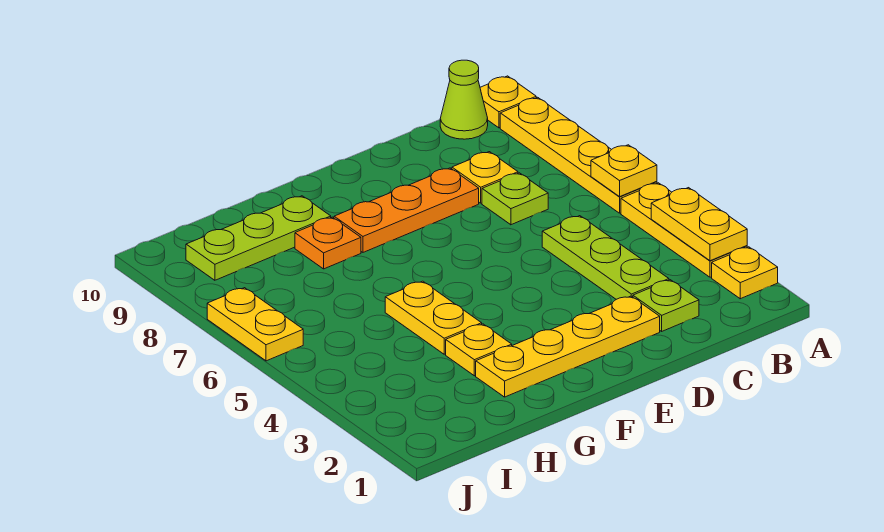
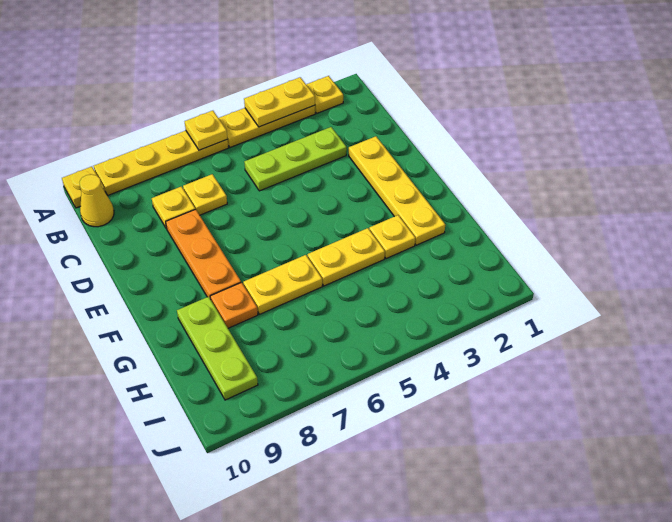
lime cone B10 level 1 -> yellow cone B10 level 1
lime plate C2 level 1 -> none
lime plate C7 level 1 -> yellow plate C7 level 1
yellow plate J6:J7 level 1 -> yellow plate G6:G7 level 1

